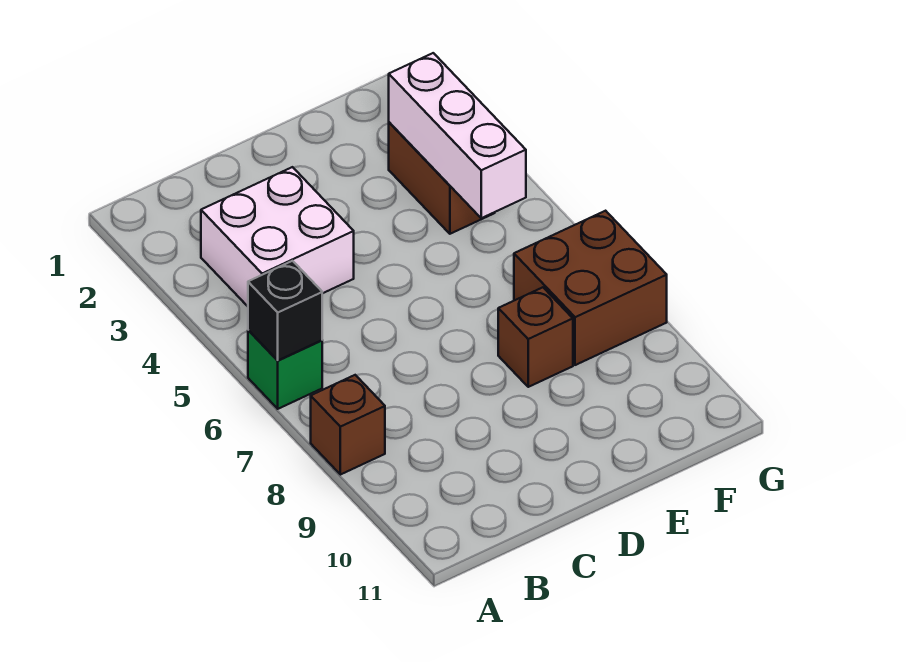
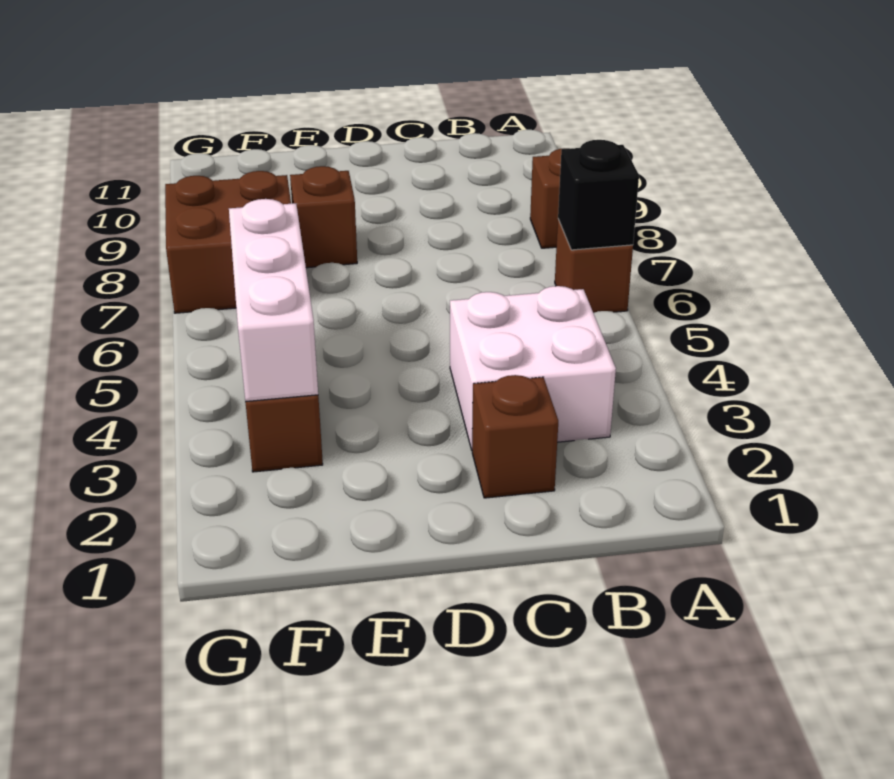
green brick A6 level 1 -> brown brick A6 level 1
none -> brown brick C2 level 1

